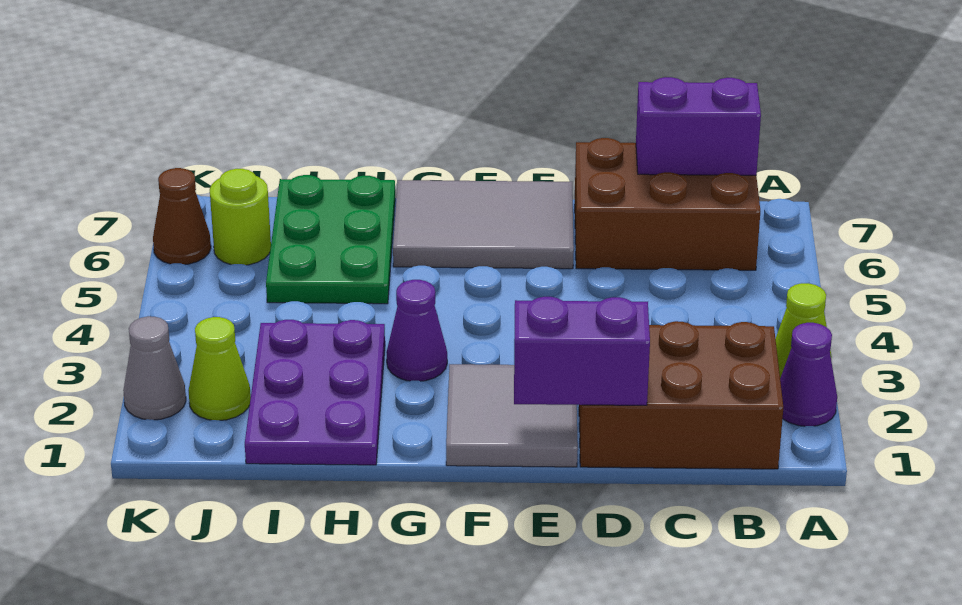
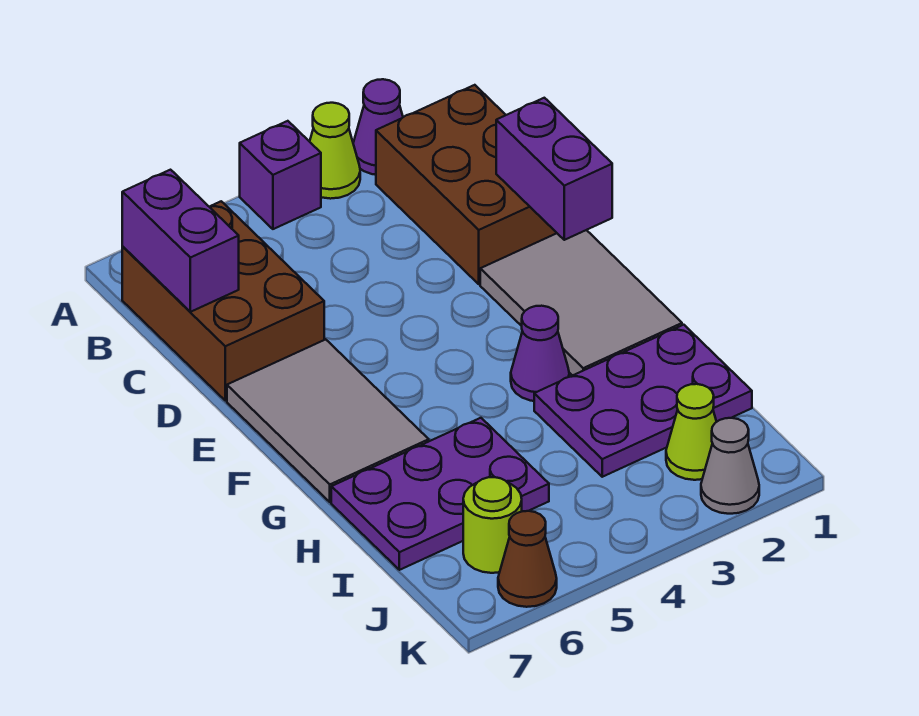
none -> purple brick A4 level 1
grey tile E1:F2 level 1 -> grey tile E1:G2 level 1
green plate H5:I7 level 1 -> purple plate H5:I7 level 1

